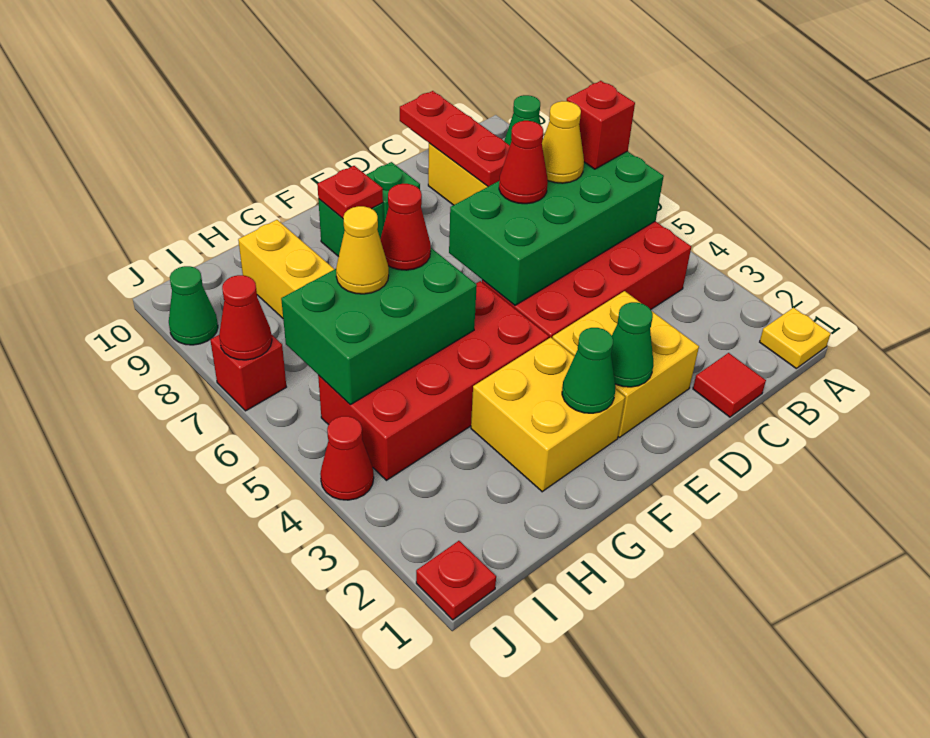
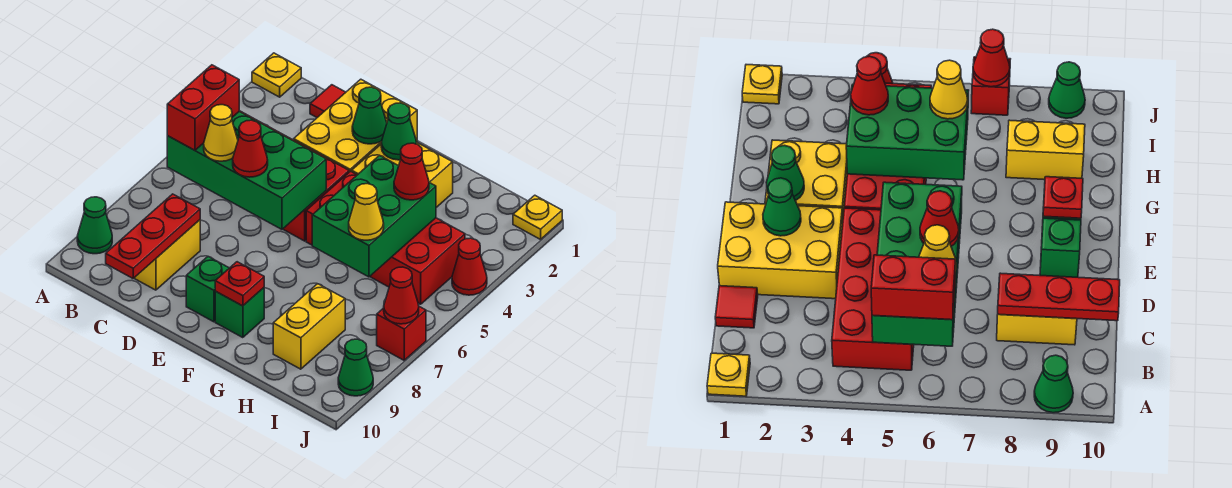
red brick B6 level 3 -> red brick B5:B6 level 3
yellow brick D2:E3 level 1 -> yellow brick D1:E3 level 1
green brick G5:I6 level 2 -> green brick G4:H6 level 2
red cone G6 level 3 -> red cone H4 level 3
red plate J1 level 1 -> yellow plate J1 level 1

